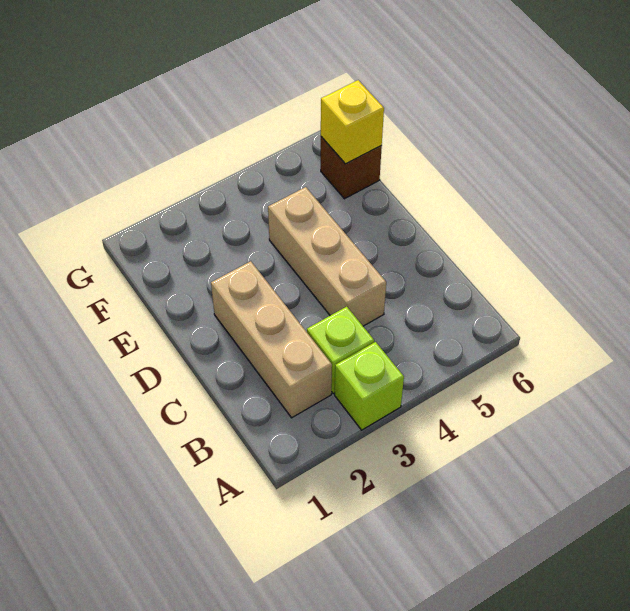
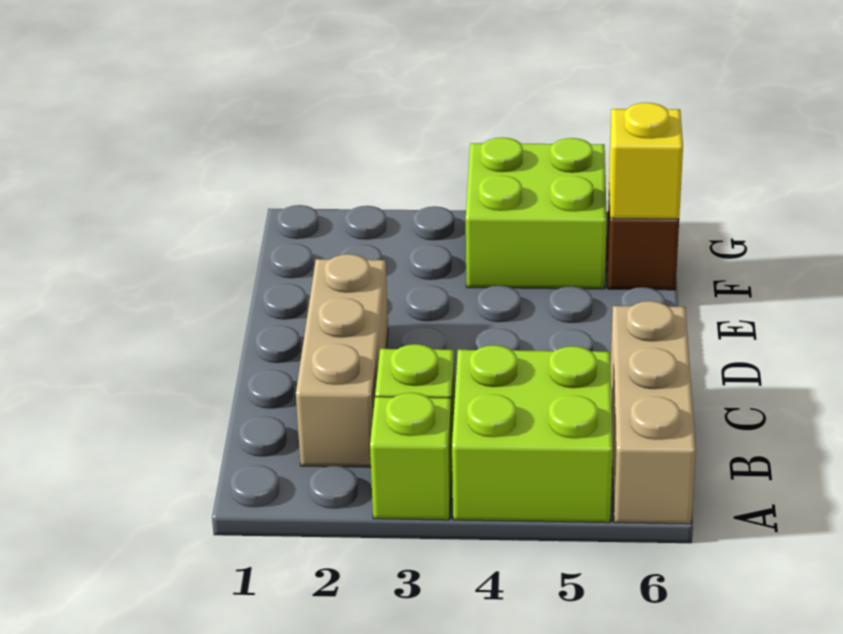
none -> lime brick A4:B5 level 1
tan brick C4:E4 level 1 -> tan brick A6:C6 level 1
none -> lime brick F4:G5 level 1

